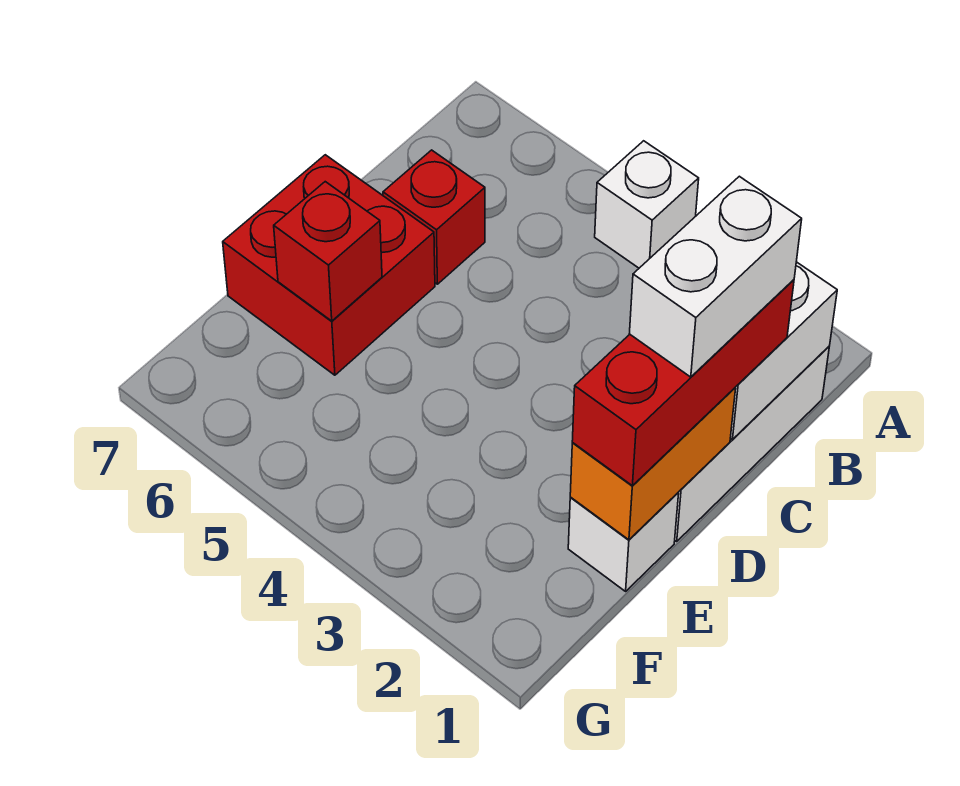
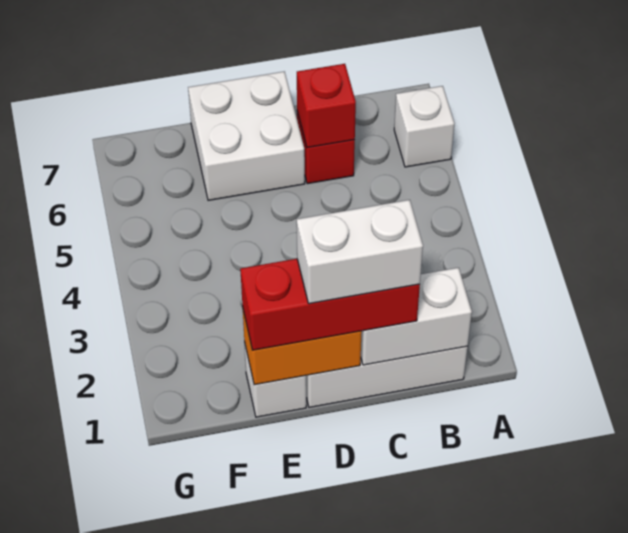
white brick A4 level 1 -> white brick A6 level 1
red brick D6:E7 level 1 -> white brick D6:E7 level 1
red brick E6 level 2 -> red brick C6 level 2

